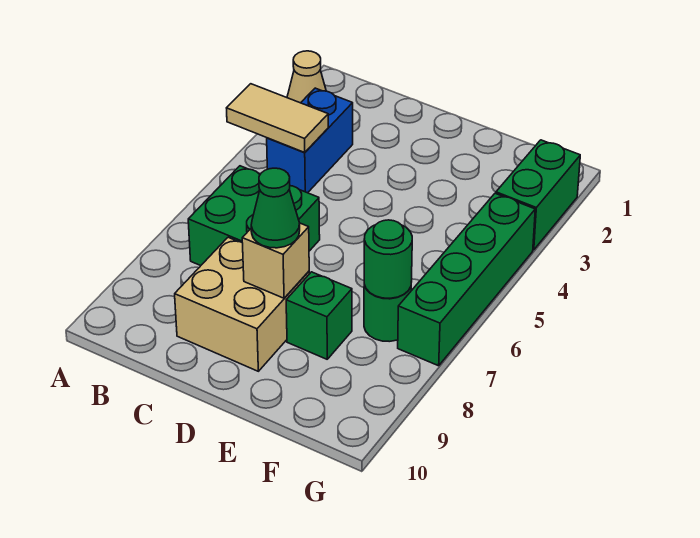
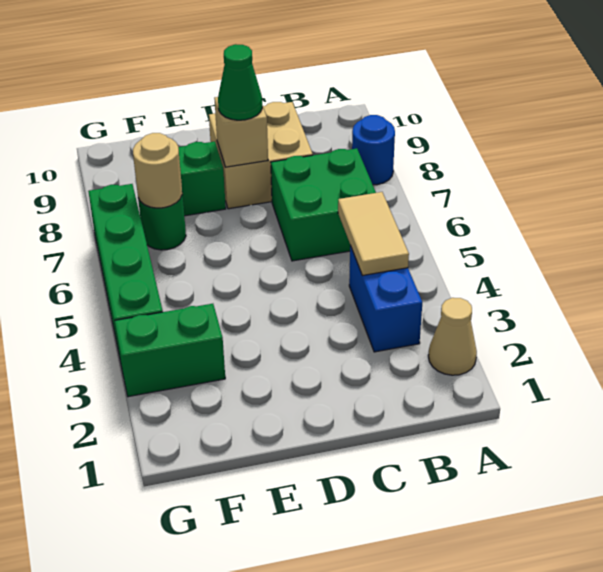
tan tile A4:B4 level 2 -> tan tile B4:B5 level 2
none -> blue round brick A8 level 1
green round brick F7 level 2 -> tan round brick F7 level 2
green brick G2:G3 level 1 -> green brick F3:G3 level 1

